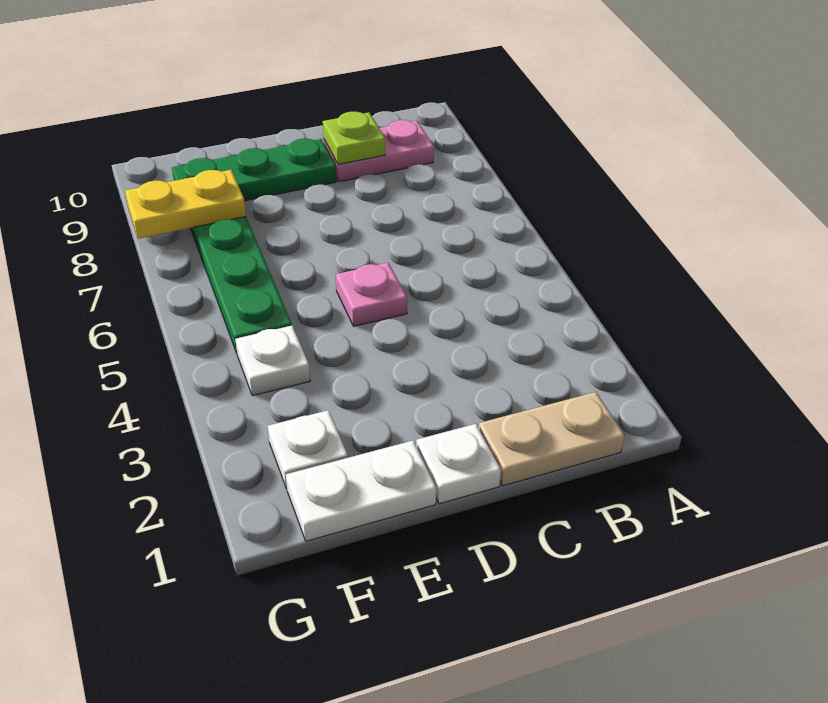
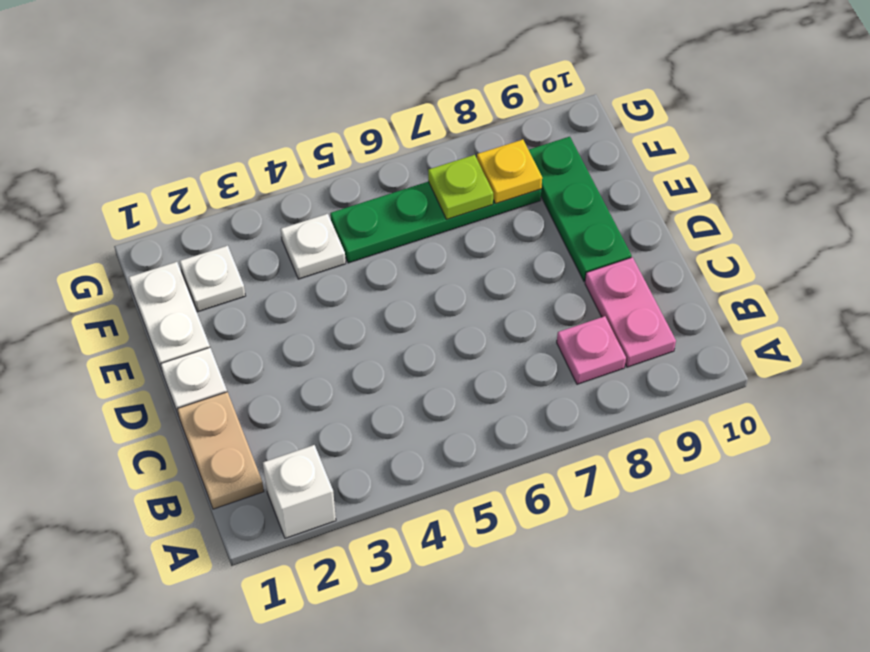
none -> white brick A2 level 1
lime plate C9 level 2 -> lime plate F7 level 2
pink plate D5 level 1 -> pink plate B8 level 1
yellow plate F8:G8 level 2 -> yellow plate F8 level 2

